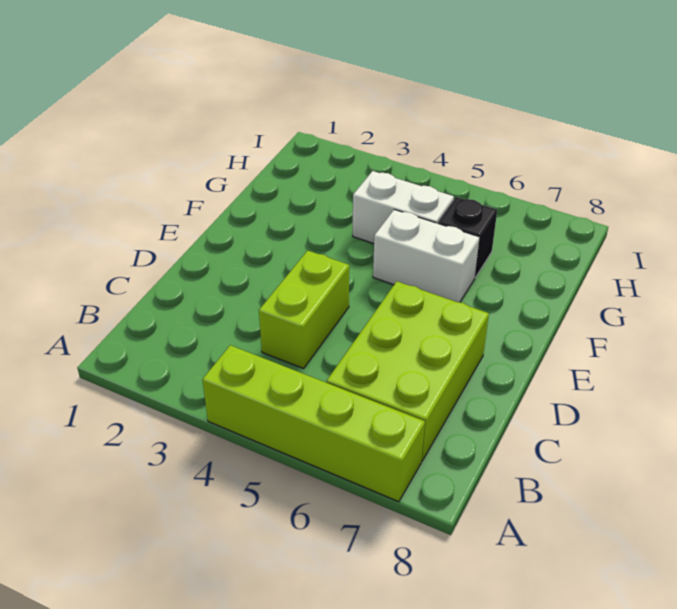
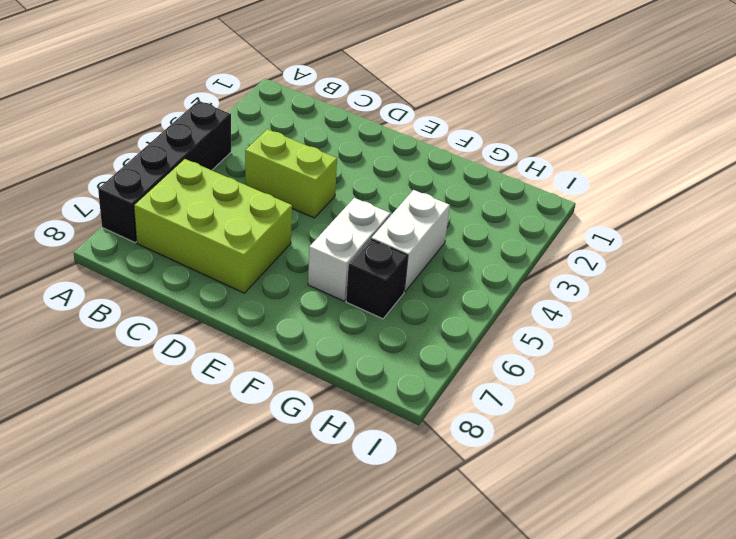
lime brick A4:A7 level 1 -> black brick A4:A7 level 1

